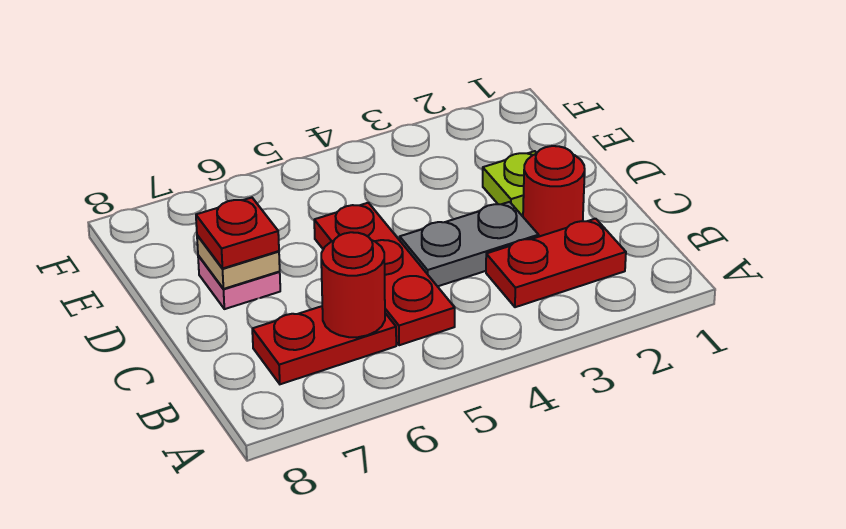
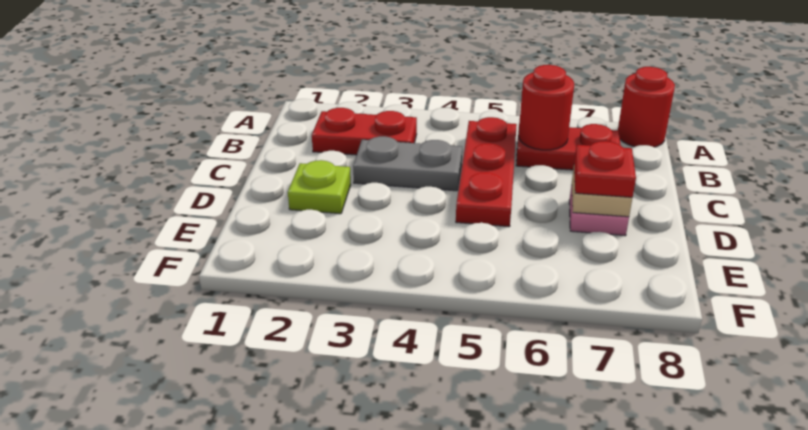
red round brick C2 level 1 -> red round brick A8 level 1

